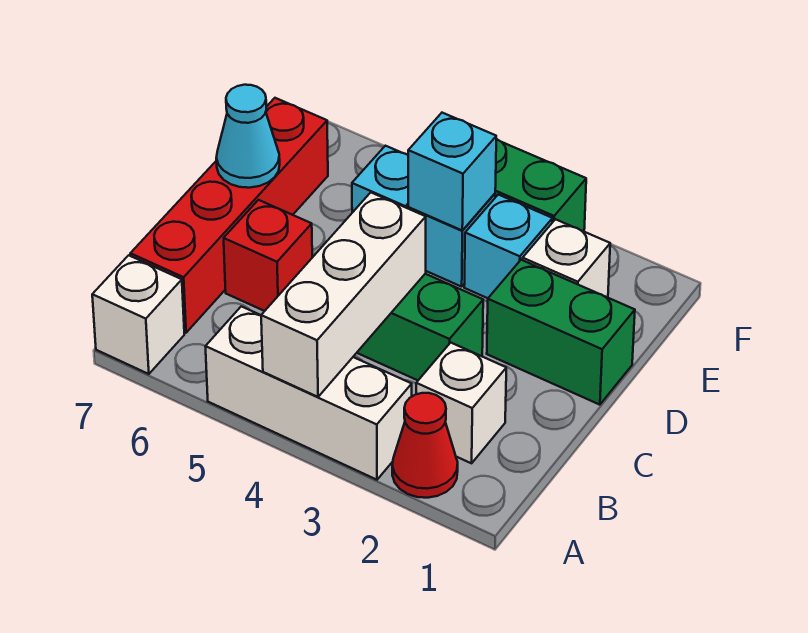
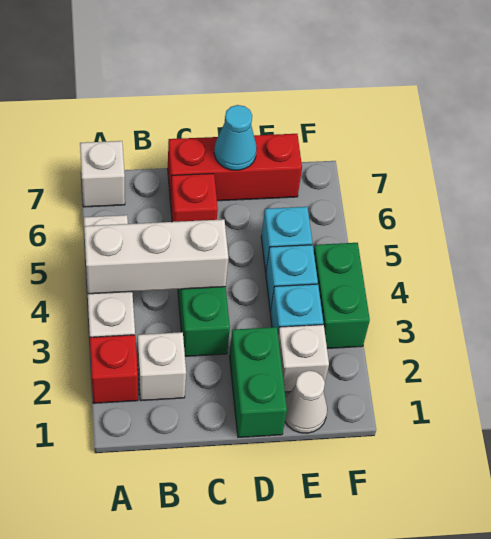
red cone A2 level 1 -> red brick A2 level 1
red brick B7:E7 level 1 -> red brick C7:E7 level 1
none -> white cone E1 level 1
cyan brick E4 level 2 -> none

